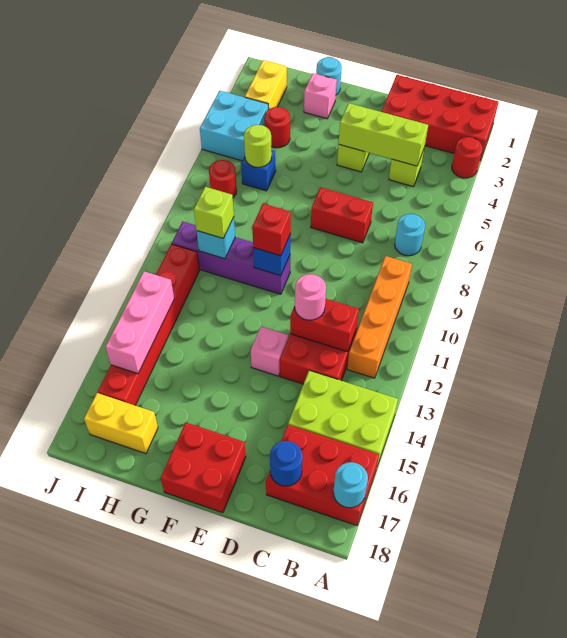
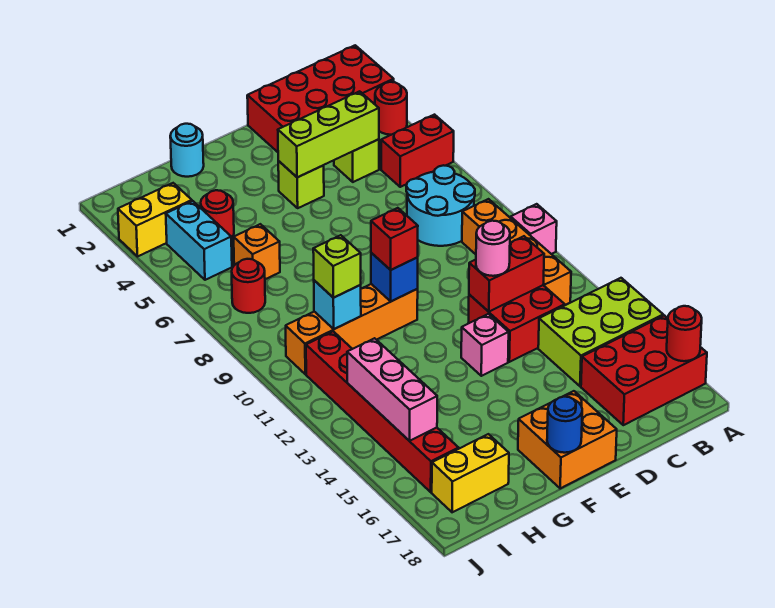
cyan round brick A17 level 2 -> red round brick A17 level 2
cyan round brick B7 level 1 -> cyan round brick B7:C8 level 1
blue round brick C17 level 2 -> blue round brick F18 level 2
red brick D7:E7 level 1 -> red brick A5:B5 level 1
red brick E17:F18 level 1 -> orange brick E17:F18 level 1
purple brick F10:I10 level 1 -> orange brick F10:I10 level 1
pink brick G2 level 1 -> pink brick A10 level 1
blue brick H6 level 1 -> orange brick H6 level 1
lime round brick H6 level 2 -> none
yellow brick I2:I3 level 1 -> yellow brick I3:J3 level 1
cyan brick I4:J5 level 1 -> cyan brick I4:I5 level 1

